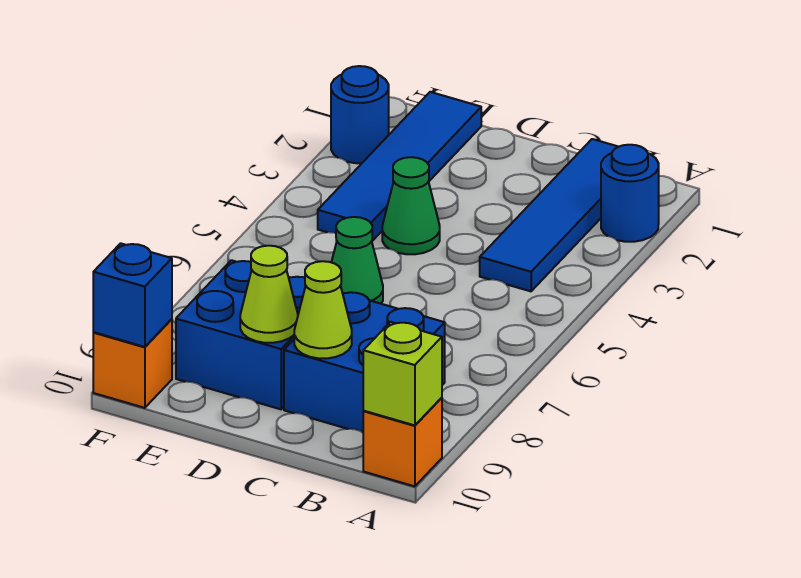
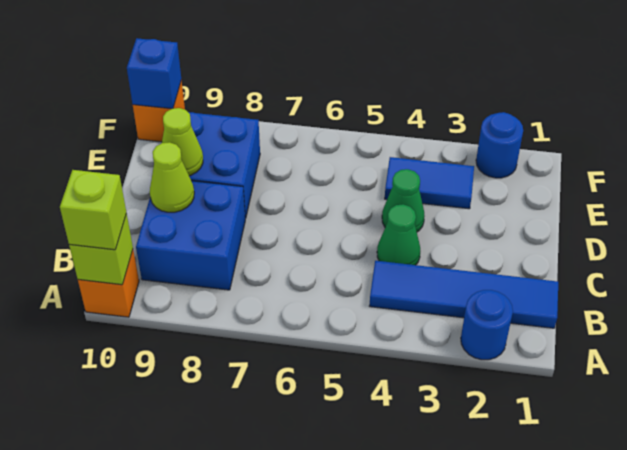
none -> lime brick A10 level 3
green cone D6 level 1 -> green cone C4 level 1
blue tile E1:E4 level 1 -> blue tile E3:E4 level 1

